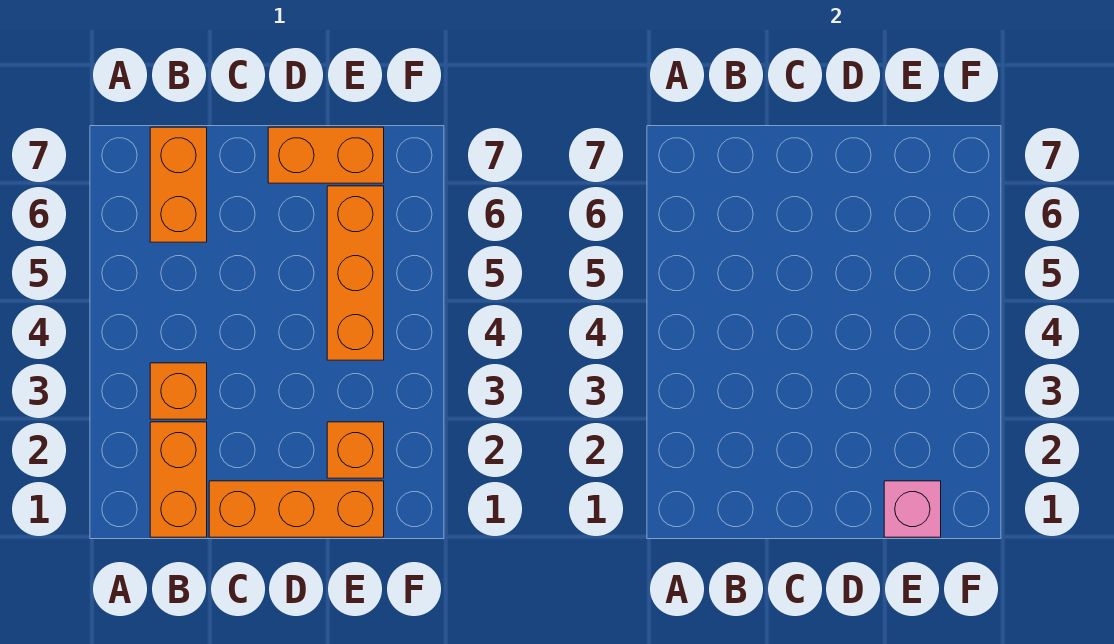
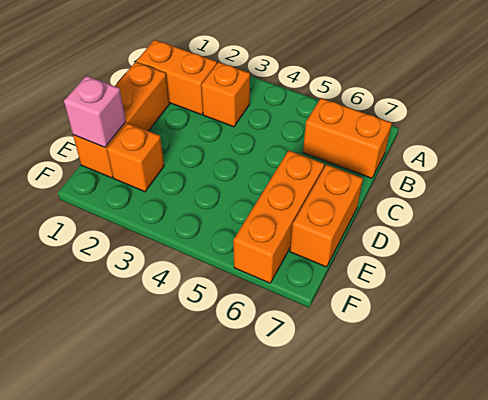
orange brick E4:E6 level 1 -> orange brick D6:F6 level 1

